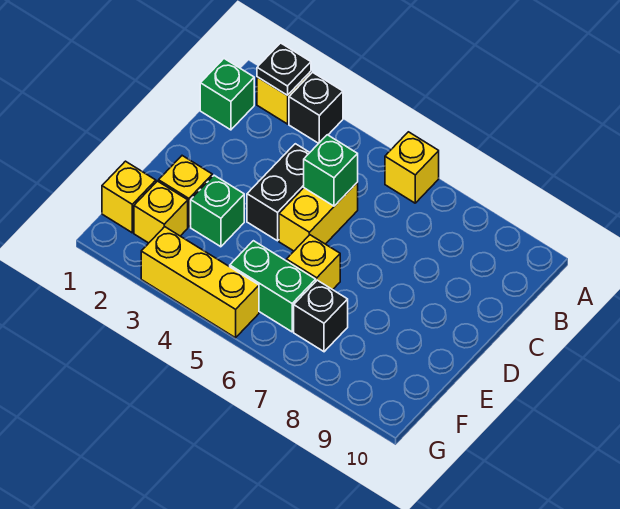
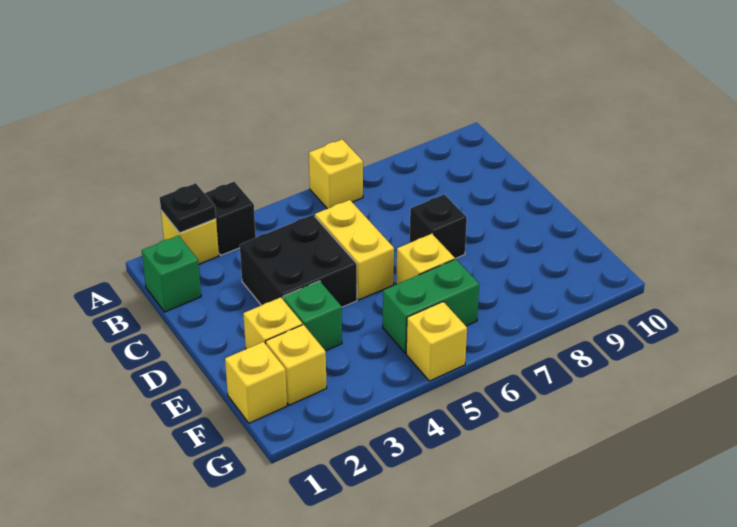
black brick C4:D4 level 1 -> black brick C3:D4 level 1
green brick C5 level 2 -> none
black brick F7 level 1 -> black brick D7 level 1
yellow brick G3:G5 level 1 -> yellow brick G5 level 1

